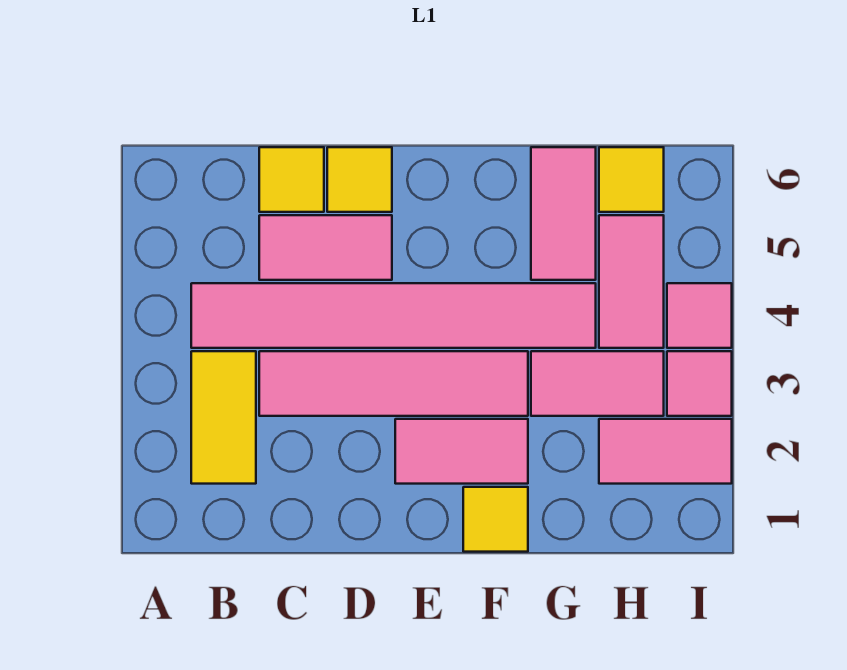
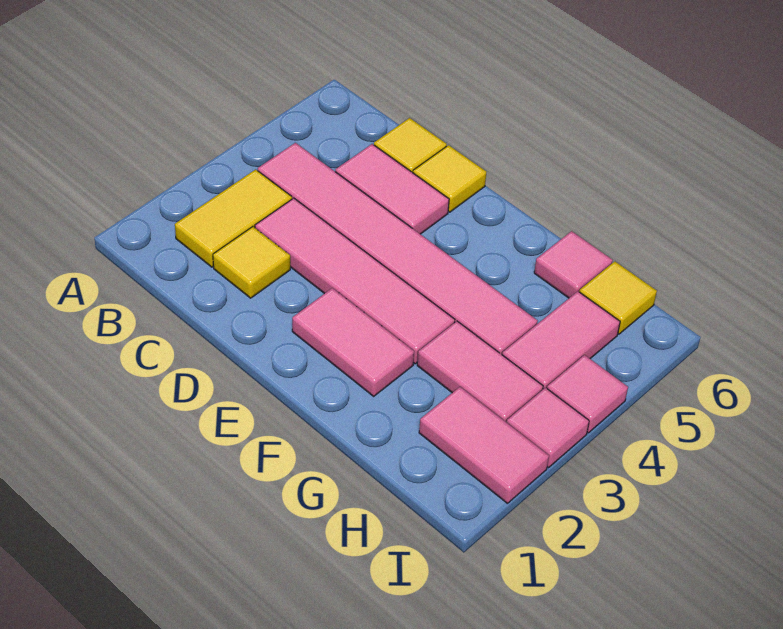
yellow tile F1 level 1 -> yellow tile C2 level 1
pink tile G5:G6 level 1 -> pink tile G6 level 1

